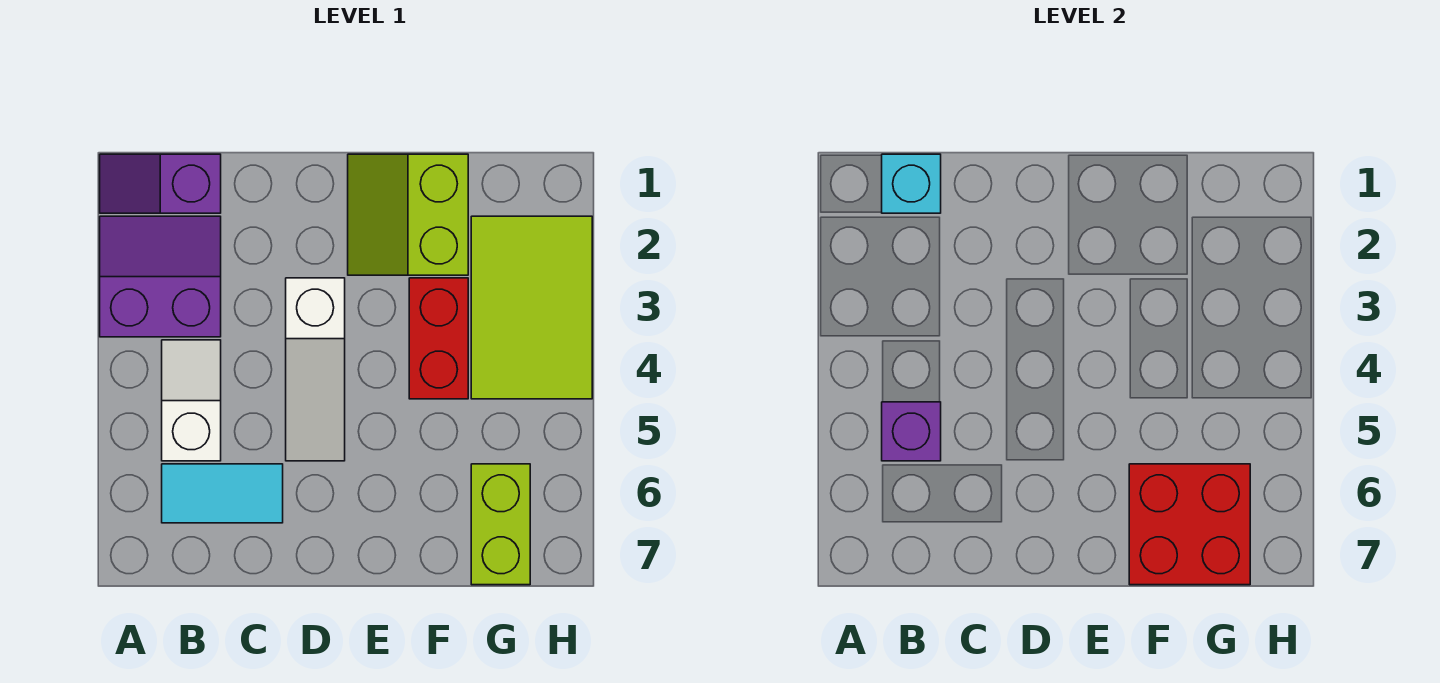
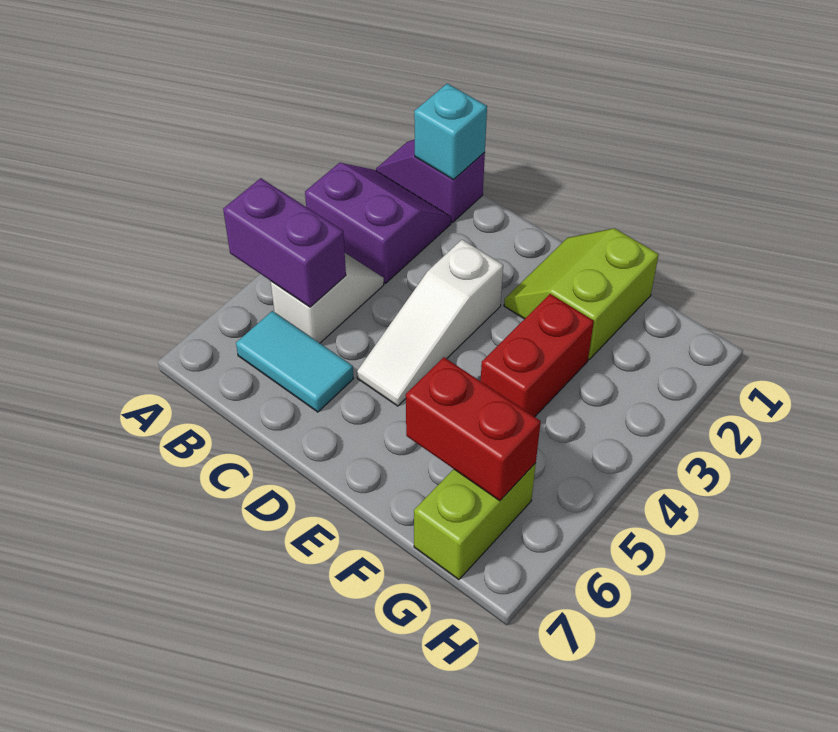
purple brick B5 level 2 -> purple brick A5:B5 level 2
red brick F6:G7 level 2 -> red brick F6:G6 level 2
lime tile G2:H4 level 1 -> none

